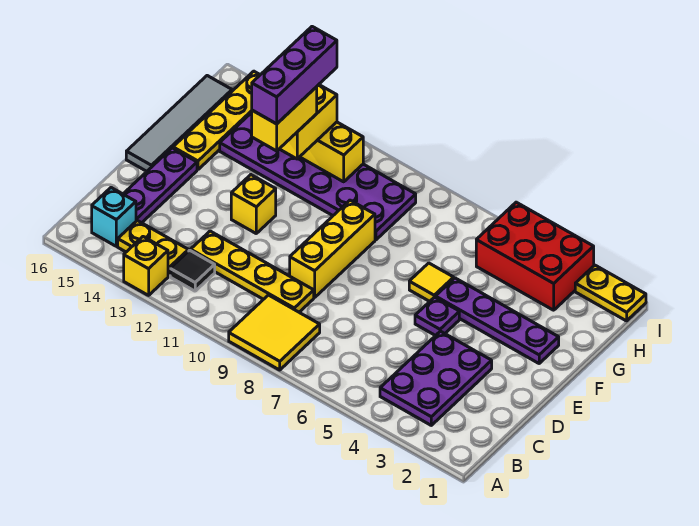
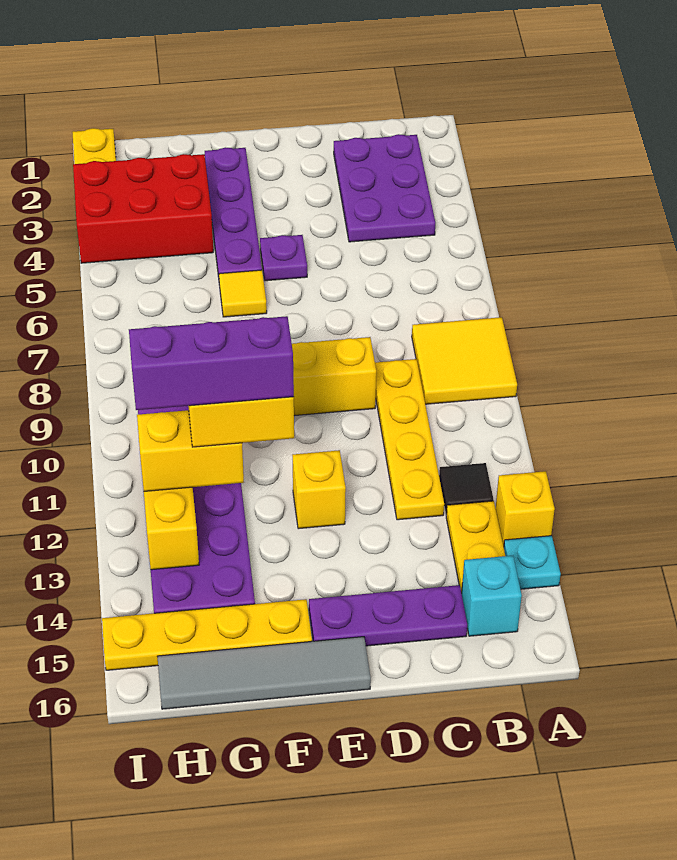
none -> cyan plate A14 level 1
purple plate B3:D4 level 1 -> purple plate B2:C4 level 1
red brick H3:I5 level 1 -> red brick G3:I4 level 1

